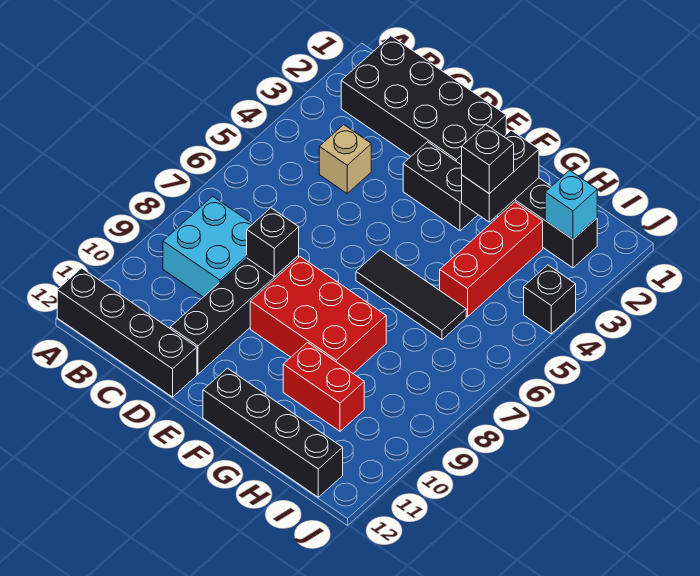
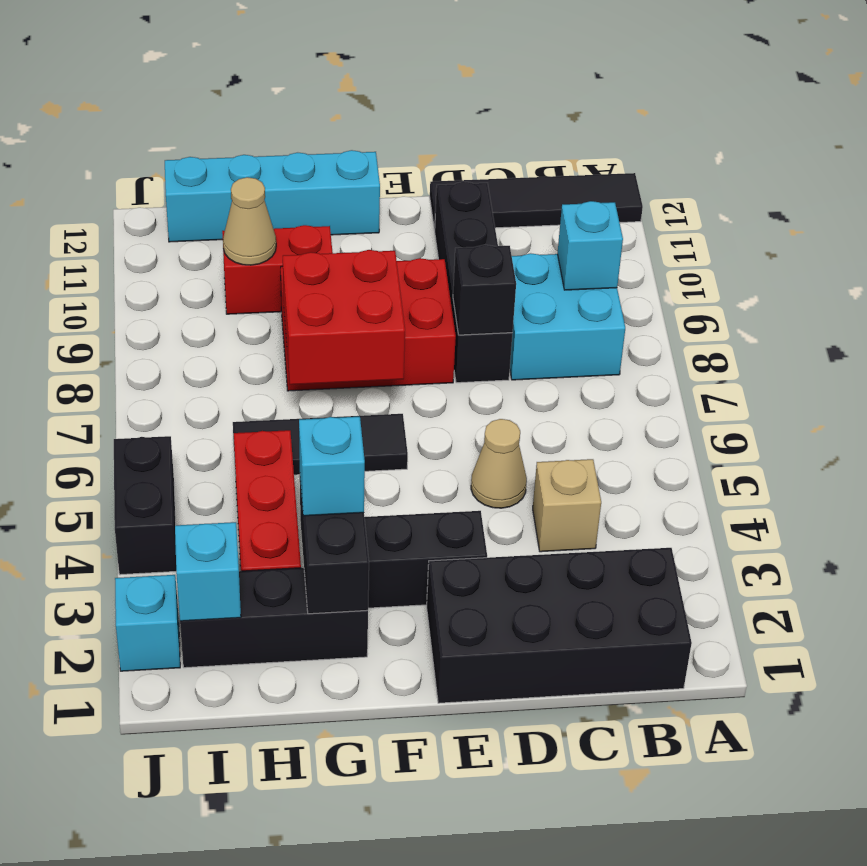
black brick A12:D12 level 1 -> black tile A12:D12 level 1
none -> cyan brick B9 level 2
none -> tan cone D5 level 1
none -> red brick F7:G8 level 2
black brick F12:I12 level 1 -> cyan brick F12:I12 level 1
black brick G3 level 3 -> cyan brick G3 level 3
none -> tan cone H10 level 2
none -> cyan brick J2 level 1
black brick J4 level 1 -> black brick J4:J5 level 1

